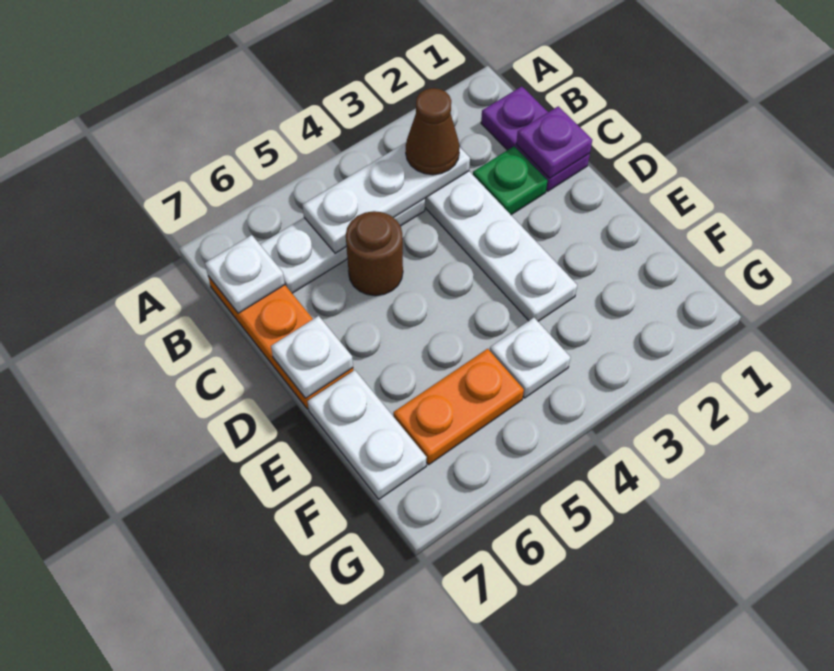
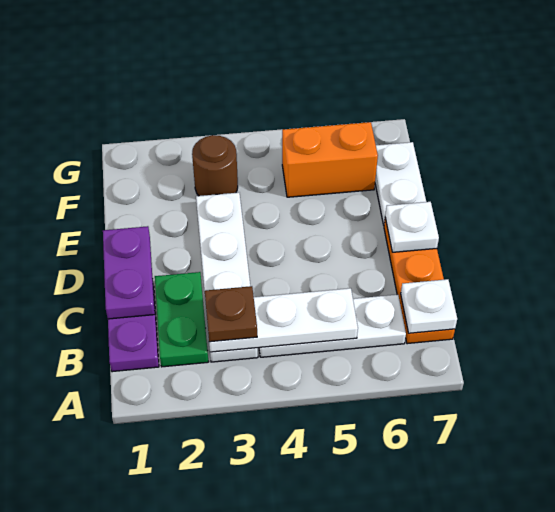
brown cone B3 level 3 -> brown plate B3 level 3
purple plate C1 level 2 -> purple plate C1:D1 level 2
green plate C2 level 1 -> green plate B2:C2 level 1
brown round brick C5 level 1 -> brown round brick F3 level 1
white plate F4 level 1 -> none
orange plate F5:F6 level 1 -> orange brick F5:F6 level 1

